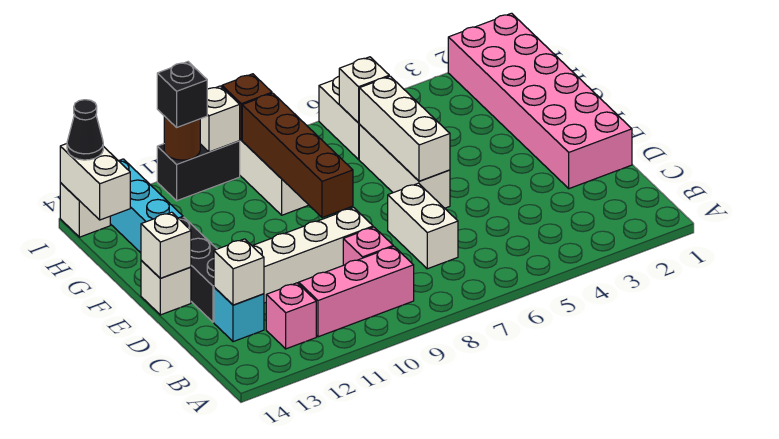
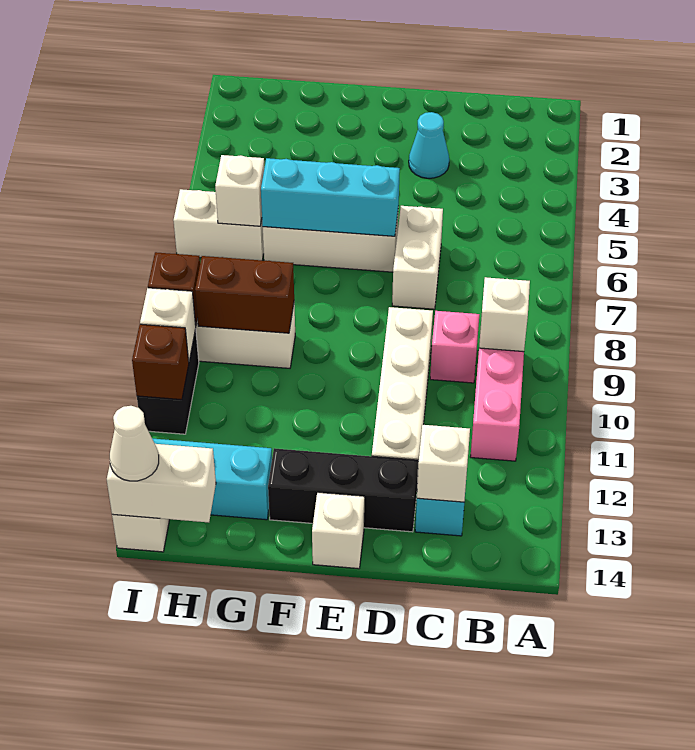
pink brick B12 level 1 -> none
white brick C7:D7 level 1 -> white brick D6:D7 level 1
pink brick D1:I2 level 1 -> none
none -> cyan cone D3 level 1
white brick E6:G6 level 2 -> cyan brick E6:G6 level 2
brown brick E9:H9 level 2 -> brown brick G9:H9 level 2
white brick E14 level 2 -> white brick B9 level 2
brown round brick I11 level 2 -> brown brick I11 level 2
black brick I11 level 3 -> none
black cone I14 level 3 -> white cone I14 level 3

